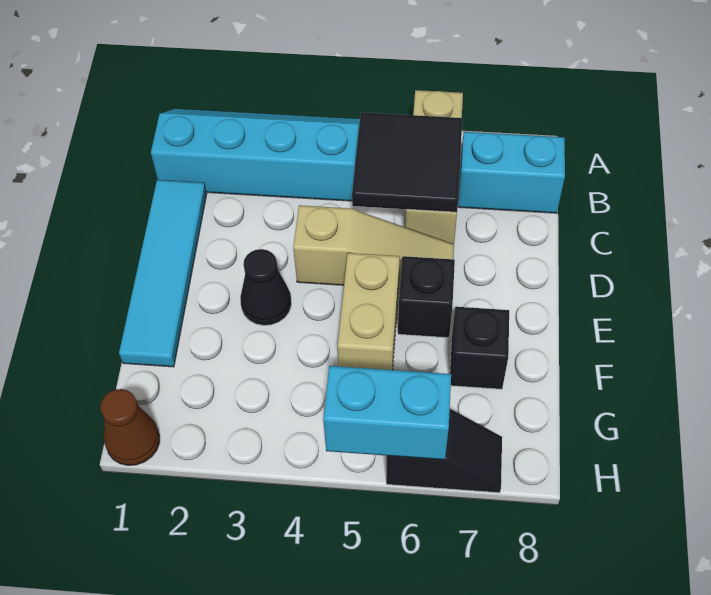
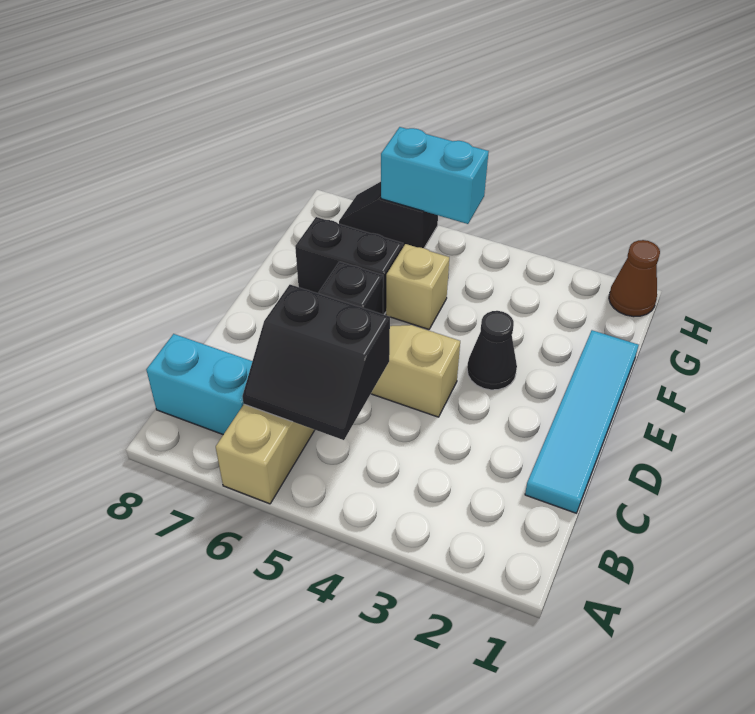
cyan slope A1:B4 level 1 top B -> none
black tile B5:C6 level 2 -> black slope B5:C6 level 2 top C
tan brick E5:F5 level 1 -> tan brick F5 level 1
black brick F7 level 1 -> black brick F6:F7 level 1

